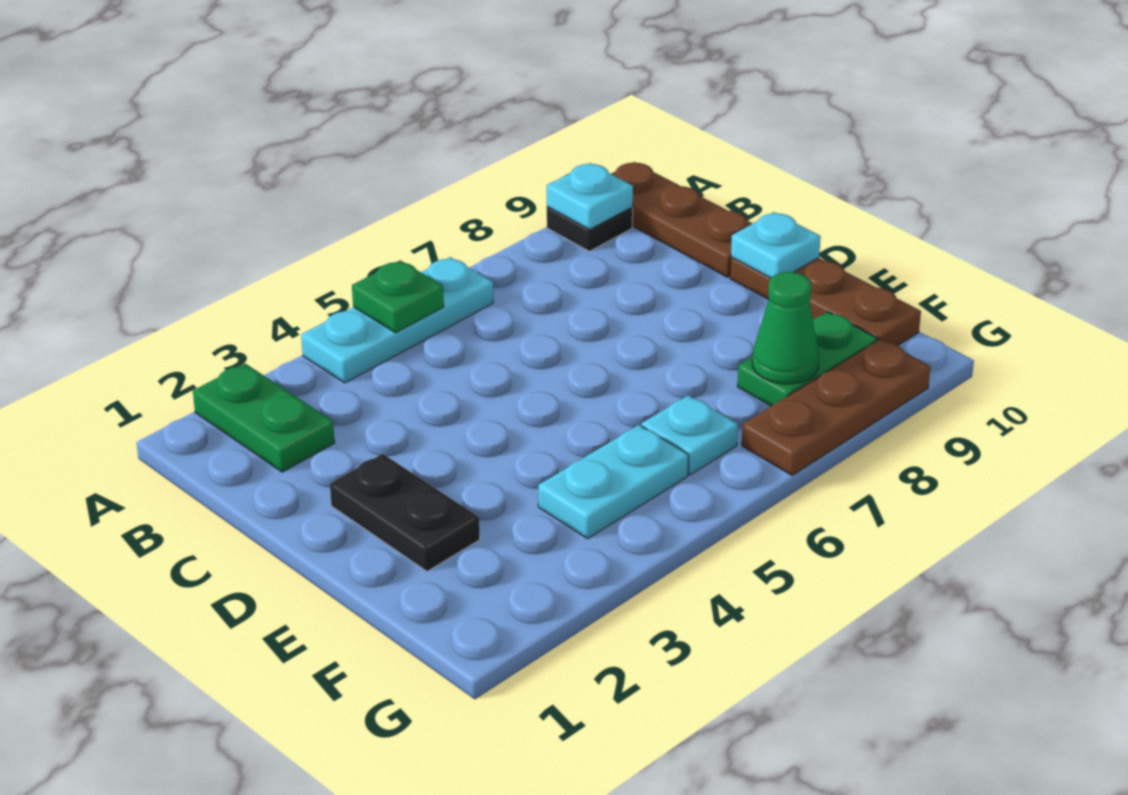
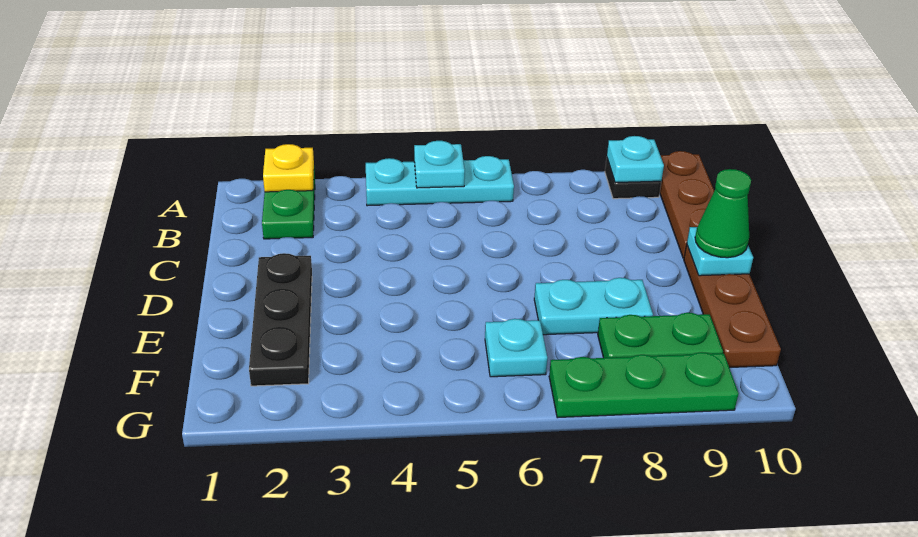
none -> yellow plate A2 level 2
green plate A5 level 2 -> cyan plate A5 level 2
black plate D2:E2 level 1 -> black plate D2:F2 level 1
cyan plate F4:F5 level 1 -> cyan plate E7:E8 level 1
green cone F8 level 2 -> green cone D10 level 3
brown plate G7:G9 level 1 -> green plate G7:G9 level 1

